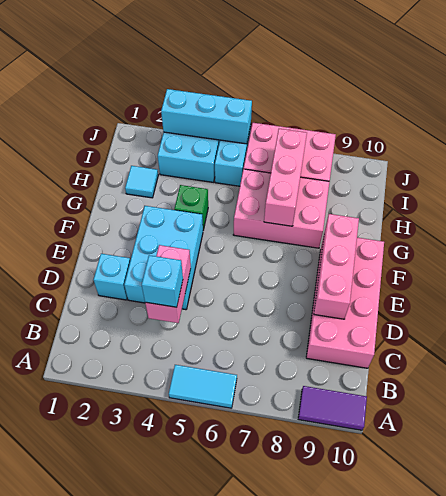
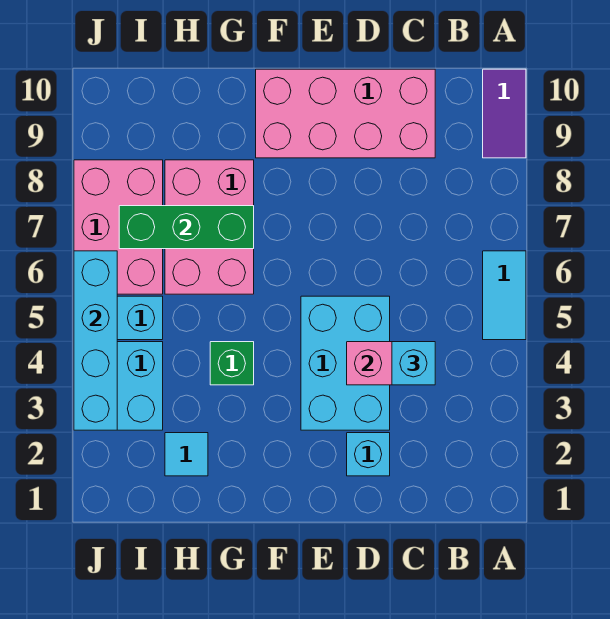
cyan brick D3:F4 level 1 -> cyan brick D3:E5 level 1
pink brick D9:F9 level 2 -> none
pink brick G7:I7 level 2 -> green brick G7:I7 level 2
cyan brick J3:J5 level 2 -> cyan brick J3:J6 level 2

